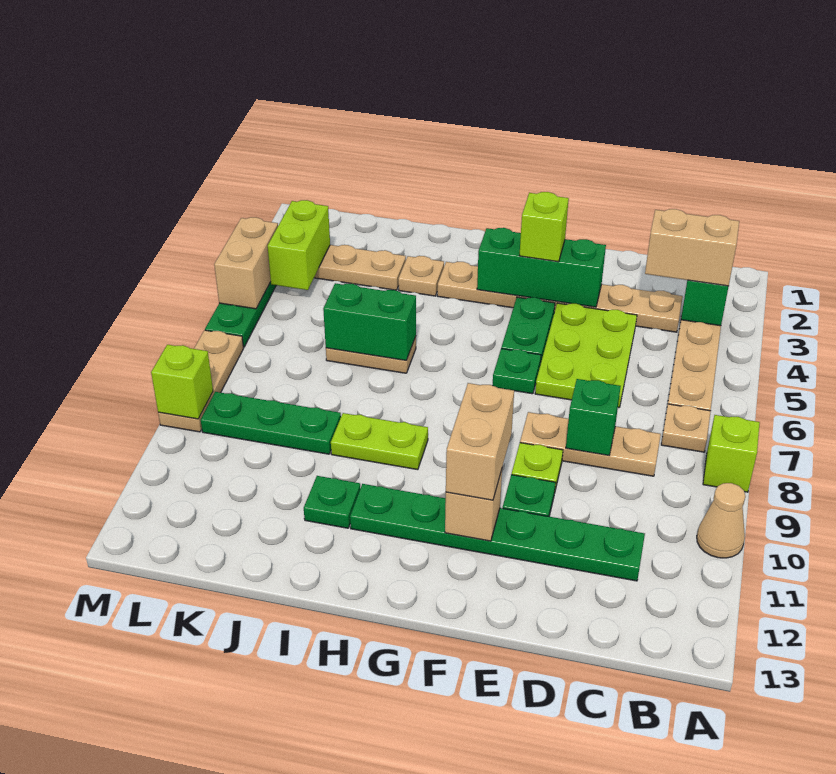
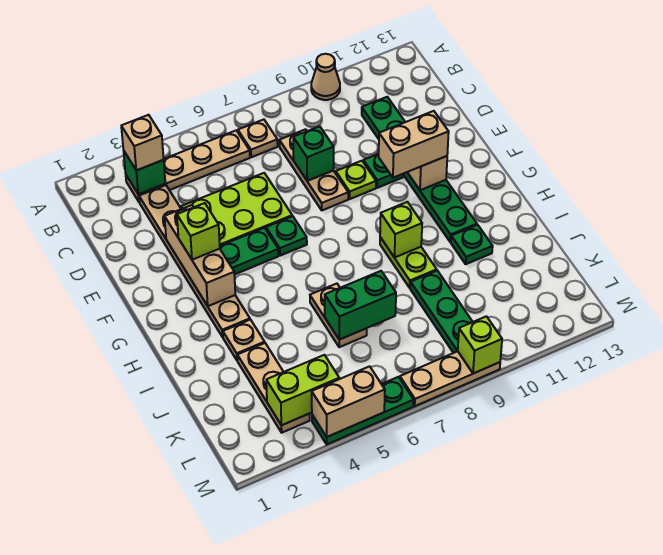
lime brick A8 level 1 -> lime brick H9 level 2
tan brick B3:C3 level 3 -> tan brick B3 level 3
green brick E3:G3 level 2 -> tan brick E3:G3 level 2
green brick I6:J6 level 2 -> green brick J6:J7 level 2

